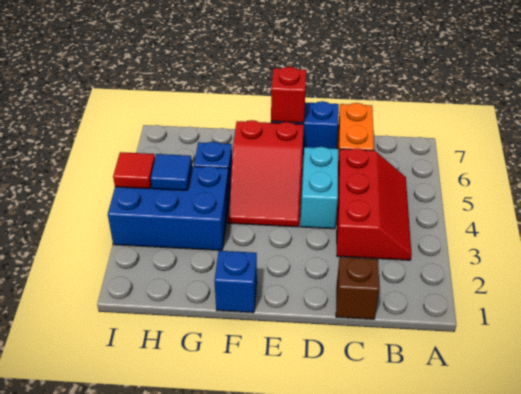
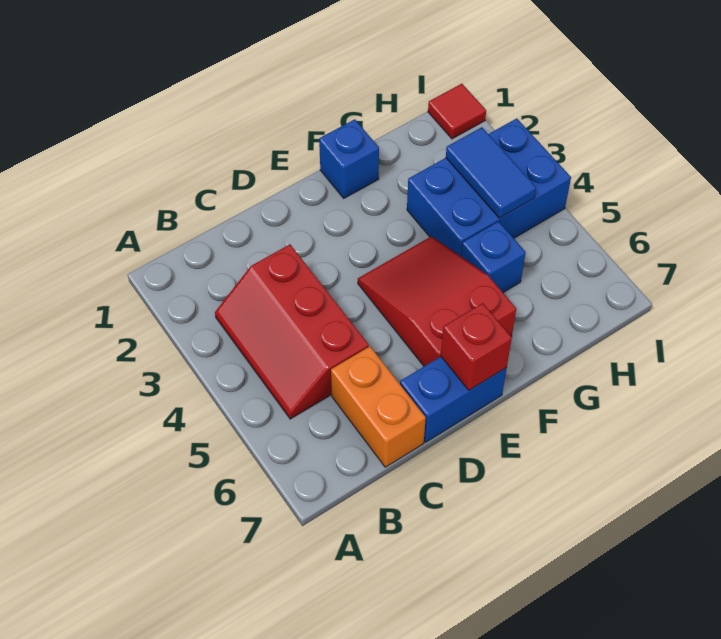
brown brick C1 level 1 -> none
cyan brick D4:D5 level 1 -> none
blue tile H4 level 2 -> blue tile H3:H4 level 2
red tile I4 level 2 -> red tile I1 level 1

